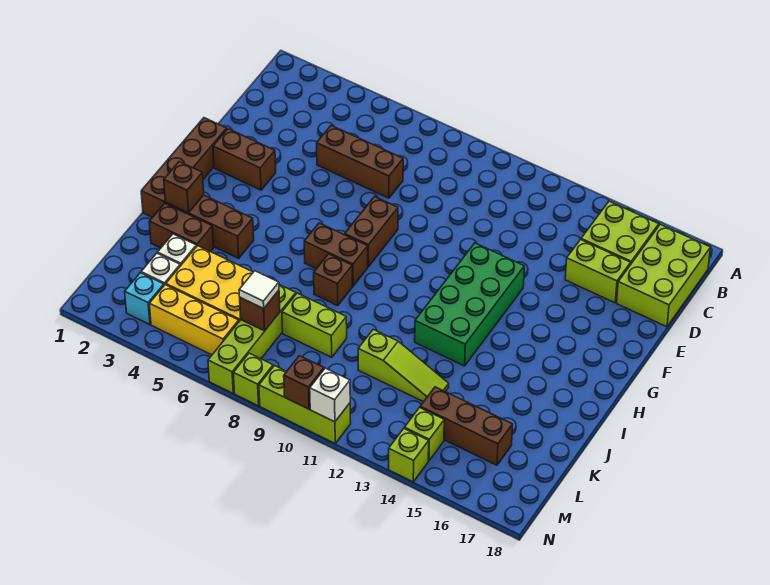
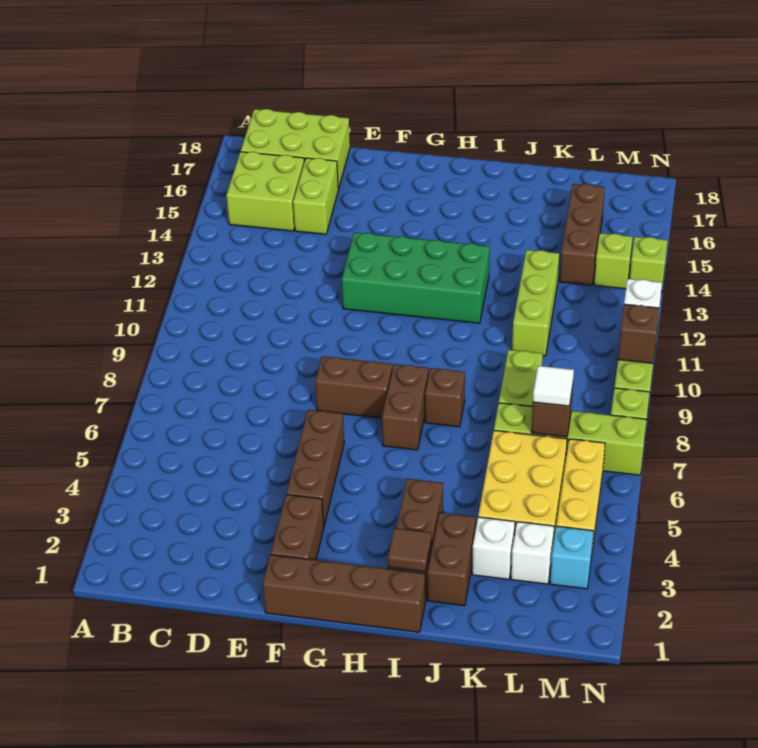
brown brick D5:D7 level 1 -> brown brick F4:F6 level 1
brown brick I2 level 2 -> brown tile I2 level 2
lime slope K11:K13 level 1 top 11 -> lime brick K11:K13 level 1

